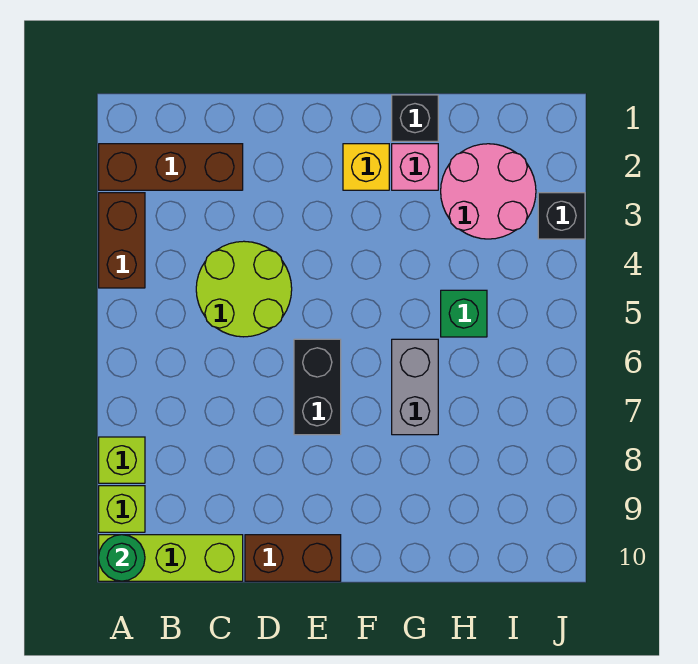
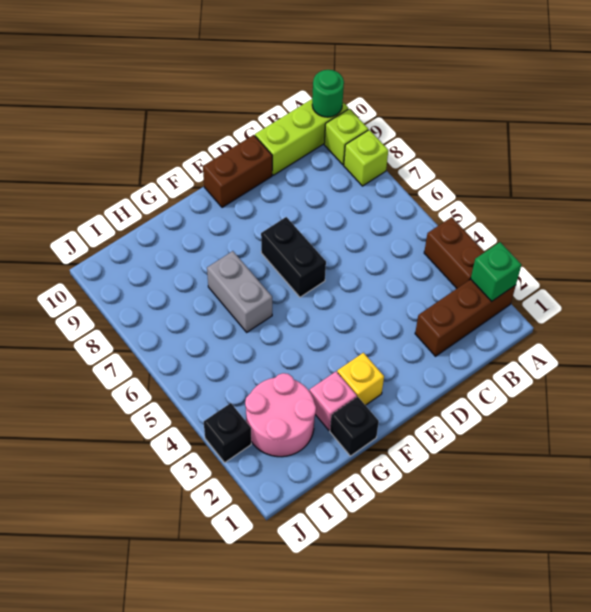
lime round brick C4:D5 level 1 -> none
green brick H5 level 1 -> green brick A2 level 2

